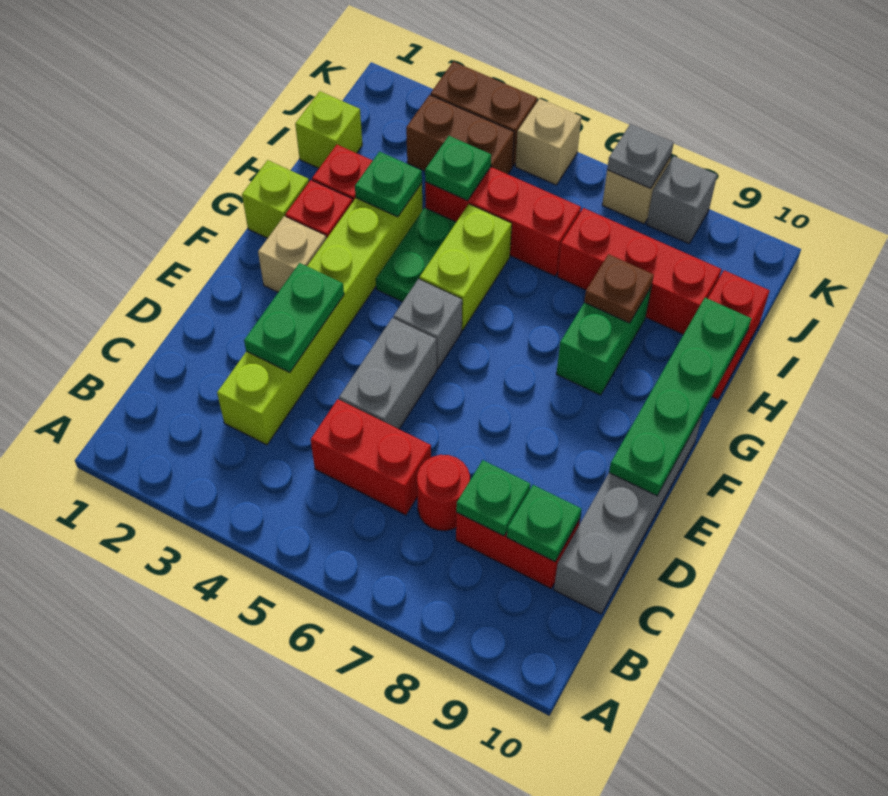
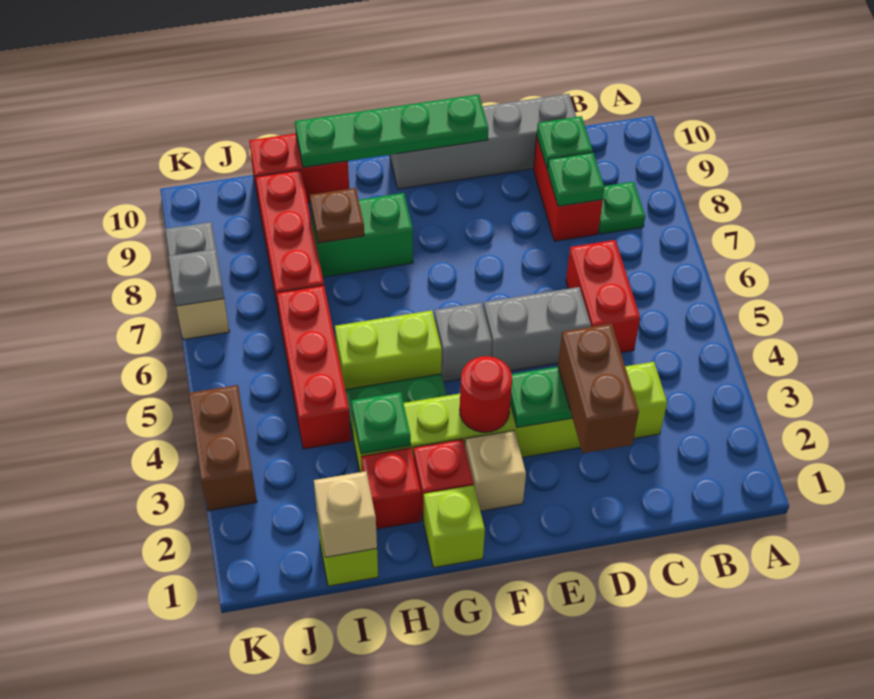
red round brick C7 level 1 -> red round brick F3 level 2
green plate I4 level 2 -> green plate B8 level 1
brown brick J3:J4 level 1 -> brown brick D2:D3 level 3
tan brick K5 level 1 -> tan brick I1 level 2

